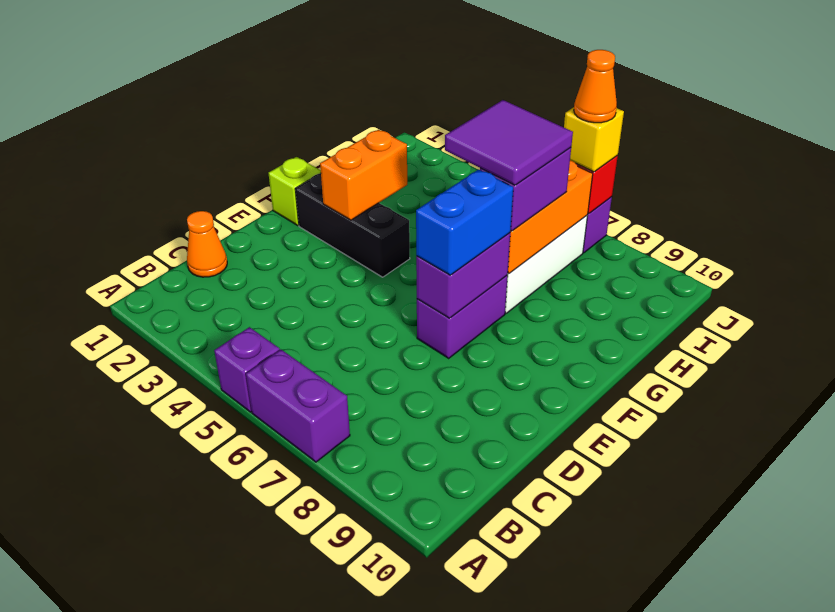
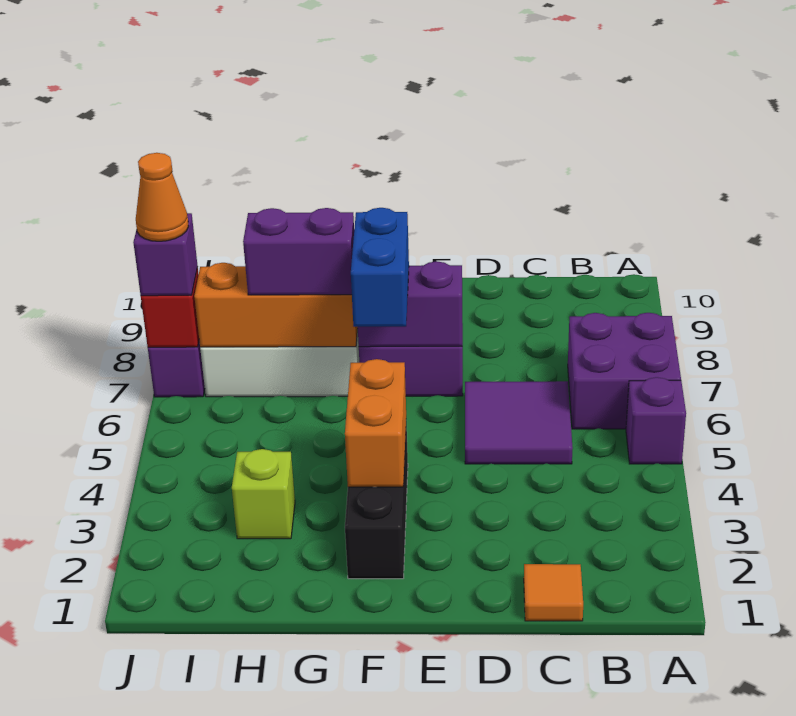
purple brick A6:A7 level 1 -> purple brick A6:B7 level 1
orange cone C1 level 1 -> orange tile C1 level 1
blue brick E7:F7 level 3 -> blue brick F6:F7 level 3
lime brick F1 level 1 -> lime brick H3 level 1
orange brick F3:G3 level 2 -> orange brick F3:F4 level 2
purple tile G6:H7 level 4 -> purple tile C5:D6 level 1
yellow brick J7 level 3 -> purple brick J7 level 3

